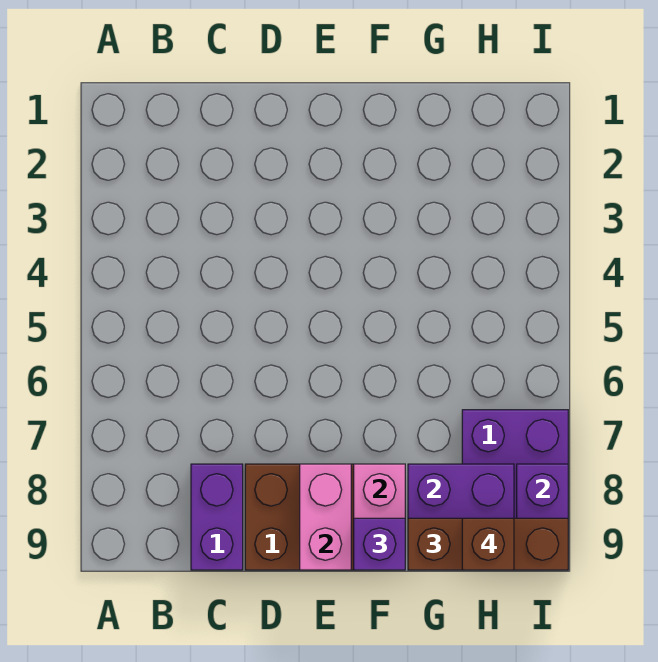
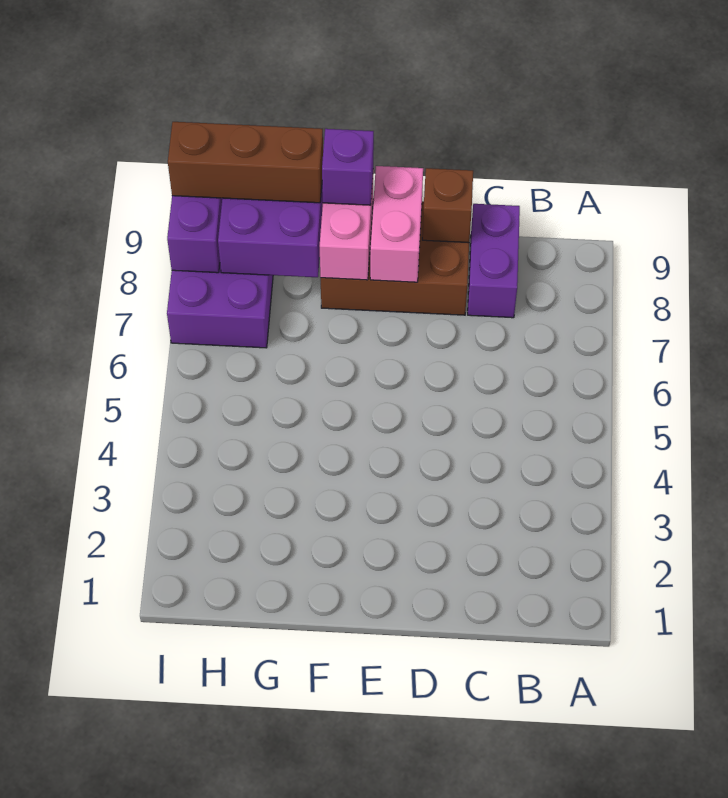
brown brick H9 level 4 -> brown brick D9 level 2

